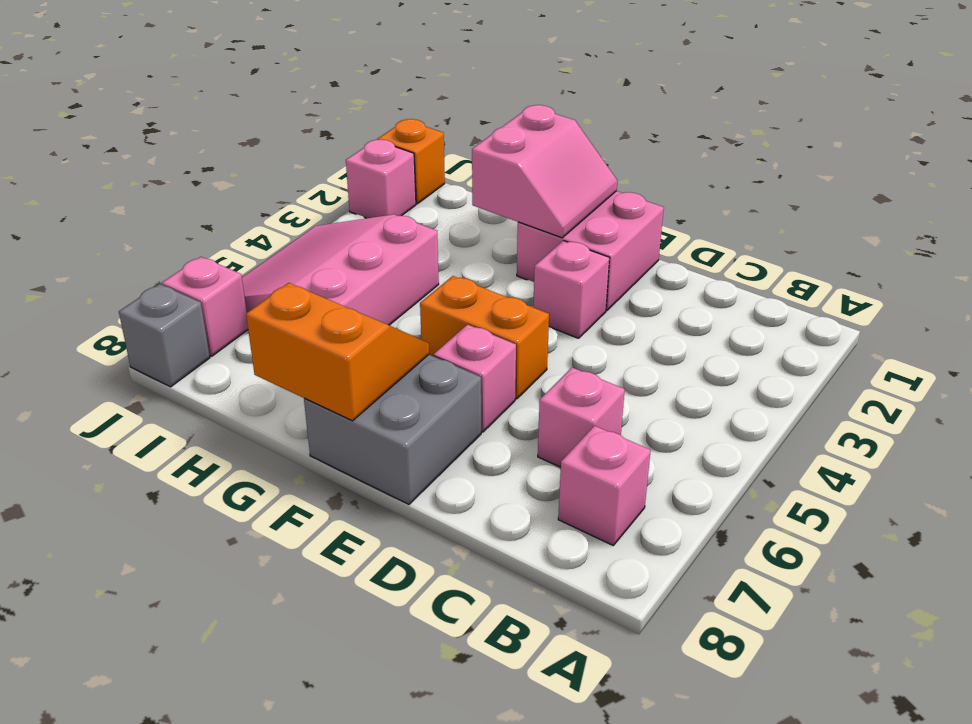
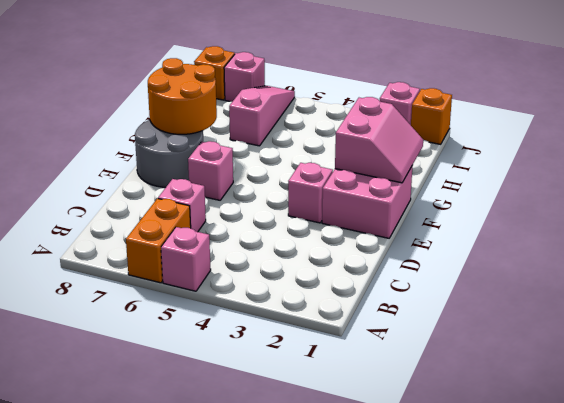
pink brick B7 level 1 -> pink brick A5 level 1
orange brick E5:F5 level 1 -> orange brick A6:B6 level 1
grey brick E7:F8 level 1 -> grey round brick E7:F8 level 1
pink slope F1:G2 level 2 top G -> pink slope F1:G2 level 2 top 2
orange slope F7:G8 level 2 top 8 -> orange round brick F7:G8 level 2
pink slope H4:J6 level 1 top H -> pink slope H6:J6 level 1 top H
grey brick J8 level 1 -> orange brick J8 level 1

